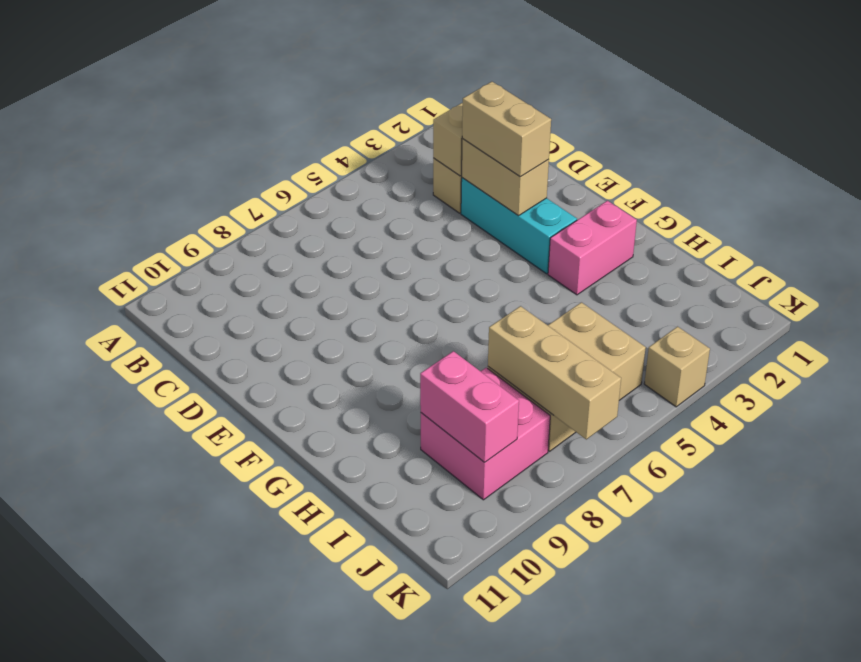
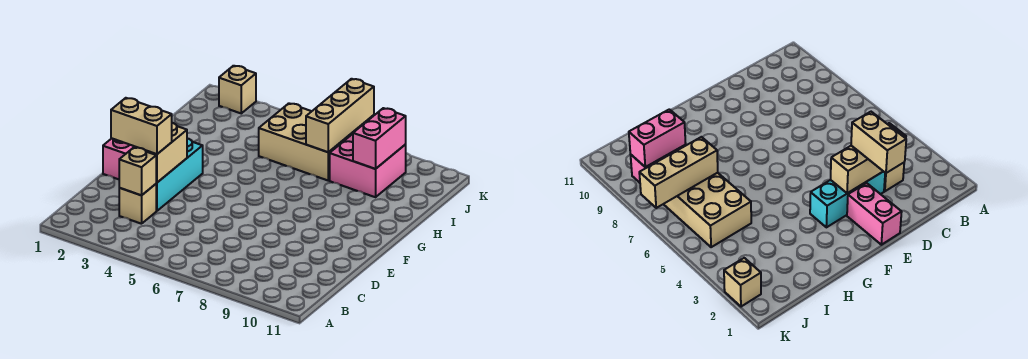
tan brick D3:E3 level 3 -> tan brick D2:D3 level 3
pink brick G2:G3 level 1 -> pink brick E1:E2 level 1
tan brick K4 level 1 -> tan brick K2 level 1

